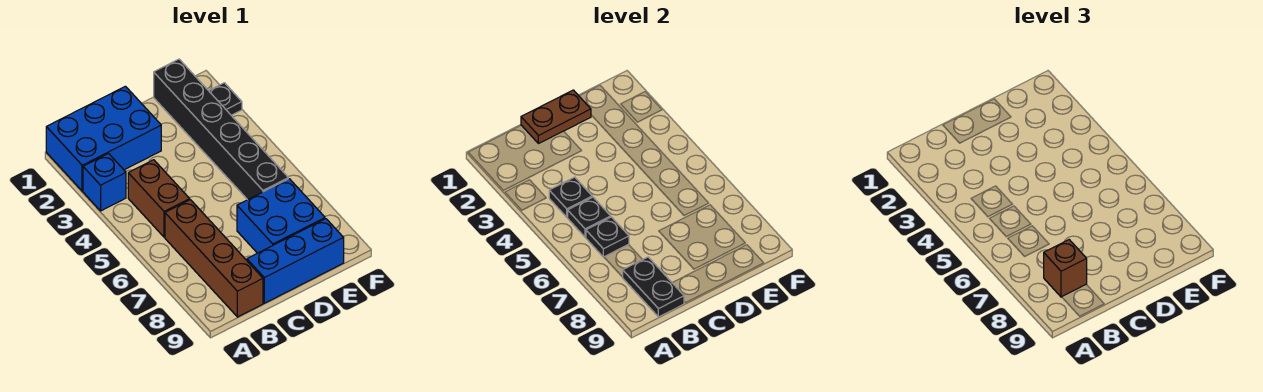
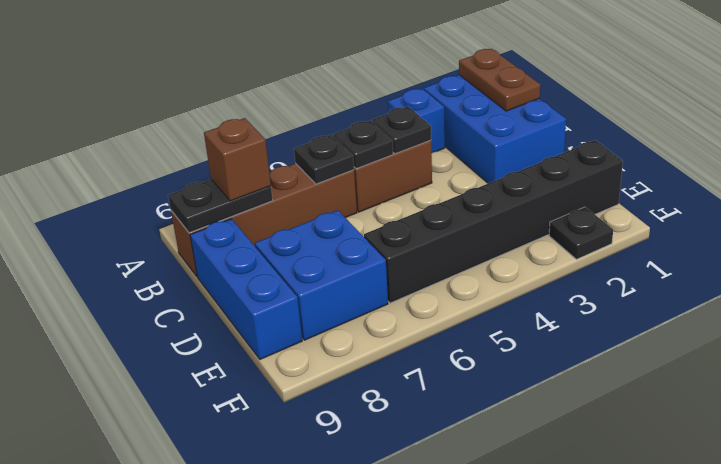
brown plate C1:D1 level 2 -> brown plate A1:B1 level 2

